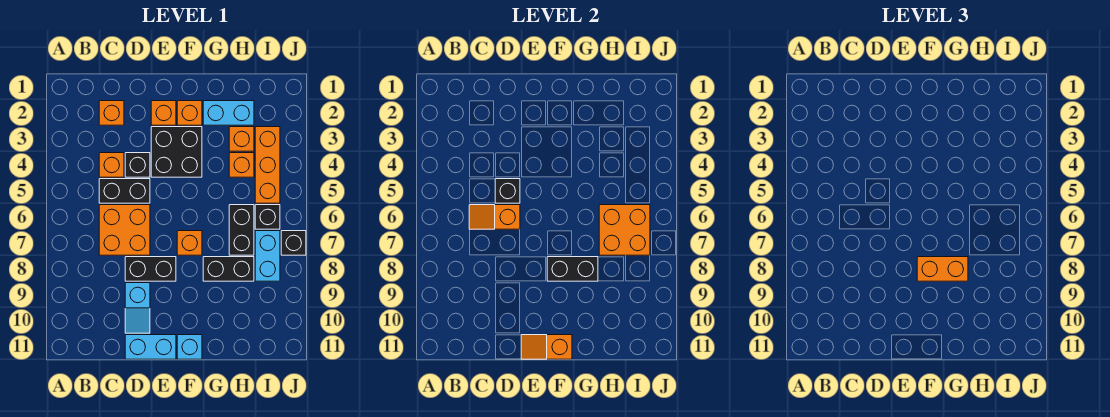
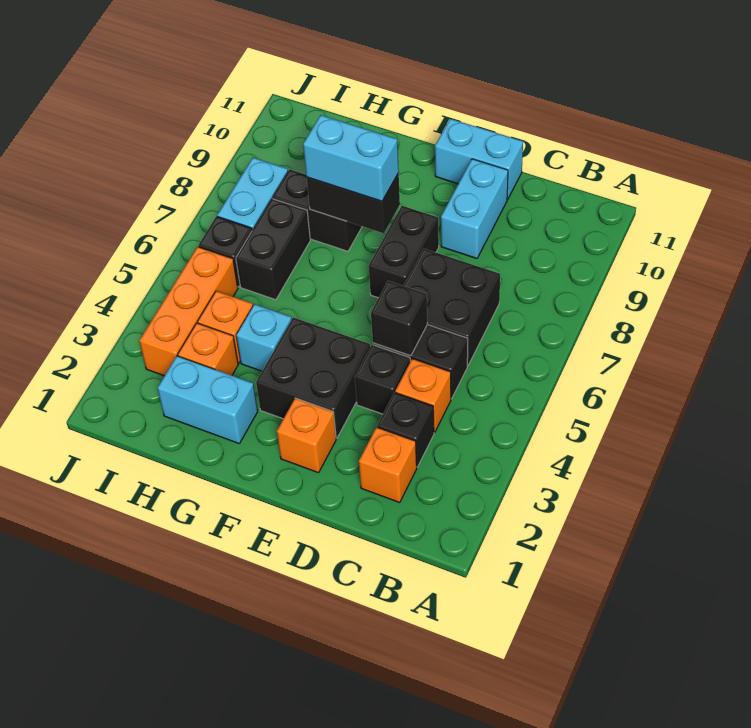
orange brick C6:D7 level 1 -> black brick C6:D7 level 1
orange slope C6:D6 level 2 top D -> none
black brick D8:E8 level 1 -> black brick E7:E8 level 1
cyan slope D9:D10 level 1 top 9 -> cyan brick D9:D10 level 1
orange slope E11:F11 level 2 top F -> none
orange brick F2 level 1 -> none
orange brick F7 level 1 -> none
orange brick F8:G8 level 3 -> cyan brick F8:G8 level 3
cyan brick F11 level 1 -> cyan brick G4 level 1
orange brick H6:I7 level 2 -> none
black brick J7 level 1 -> black brick C3 level 1

